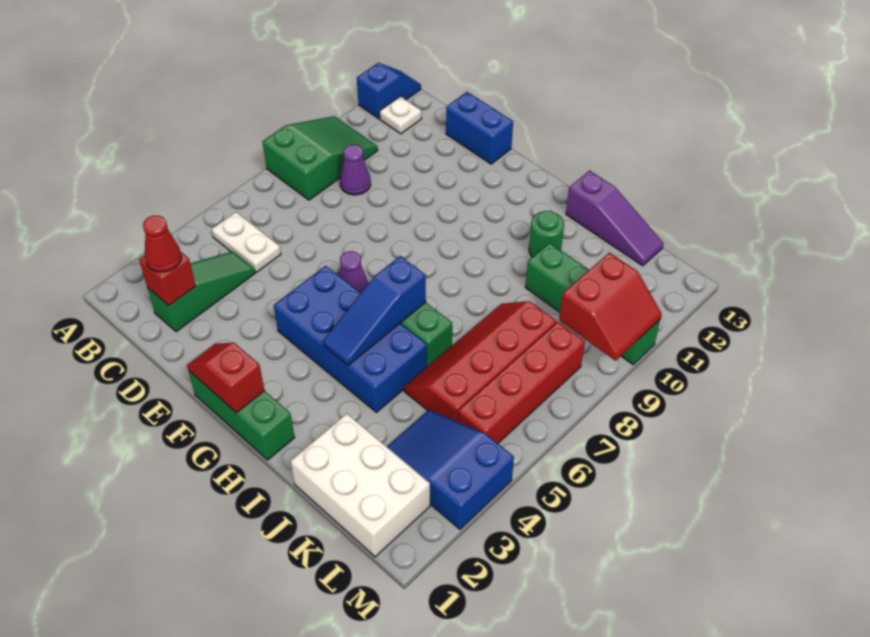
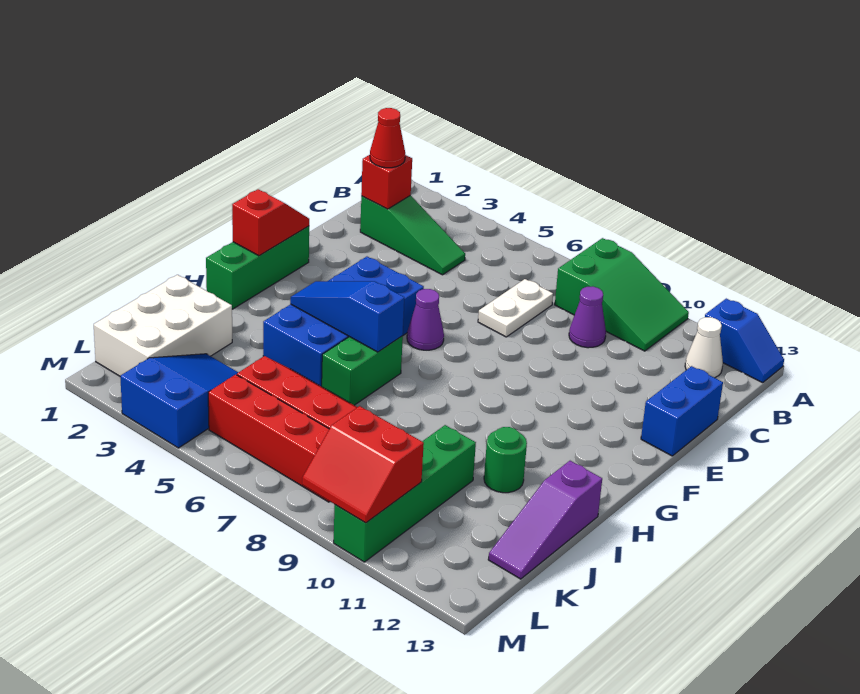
white plate B5:C5 level 1 -> white plate C7:D7 level 1
white plate B12 level 1 -> white cone B12 level 1

